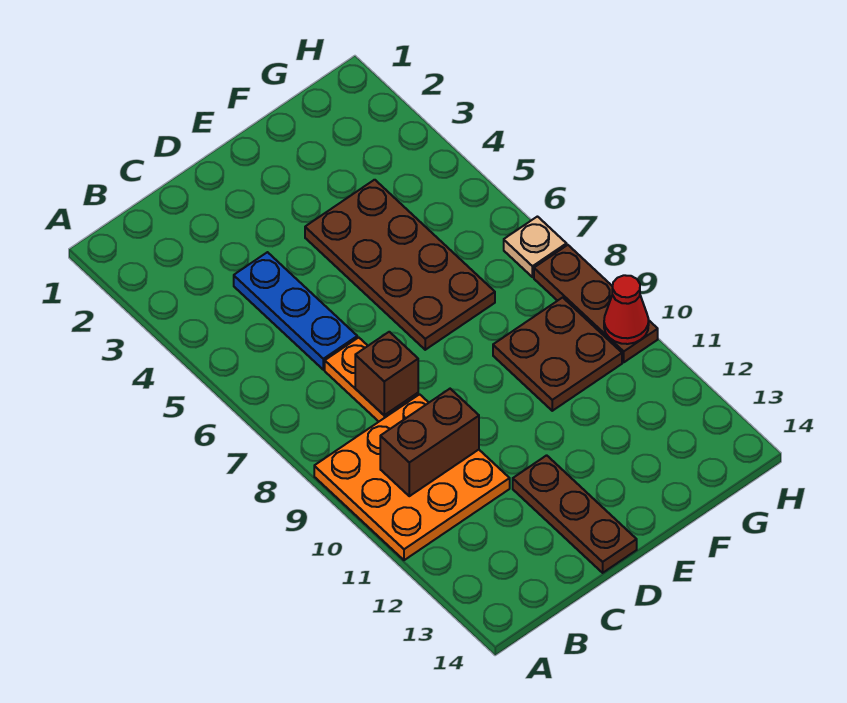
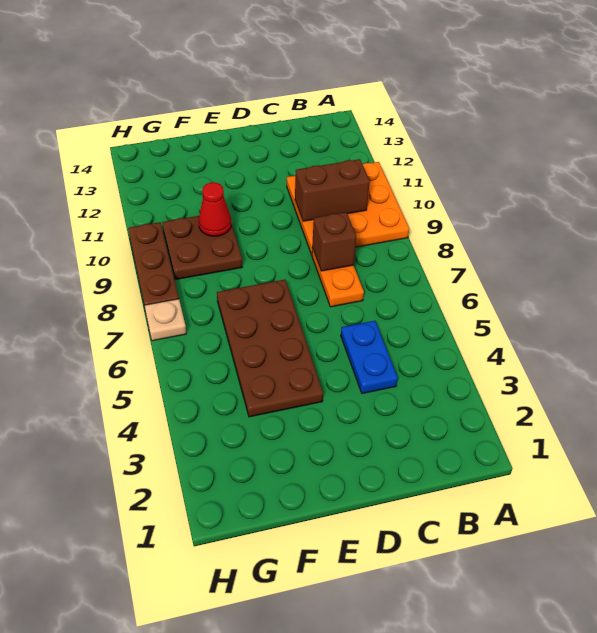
blue plate C4:C6 level 1 -> blue plate C4:C5 level 1
brown plate D12:D14 level 1 -> none
red cone H10 level 2 -> red cone F10 level 2

